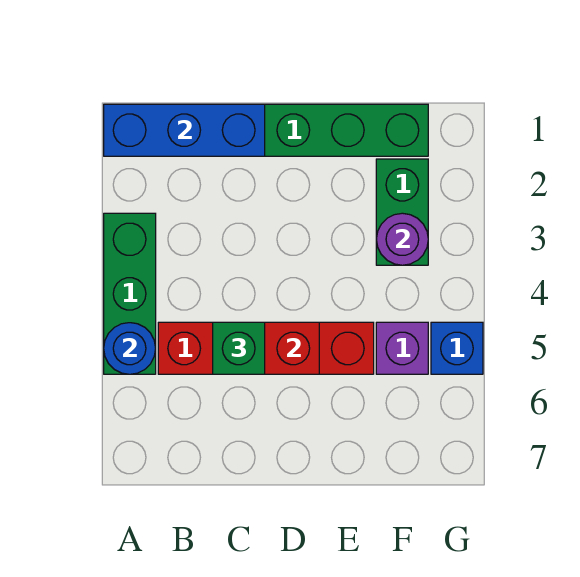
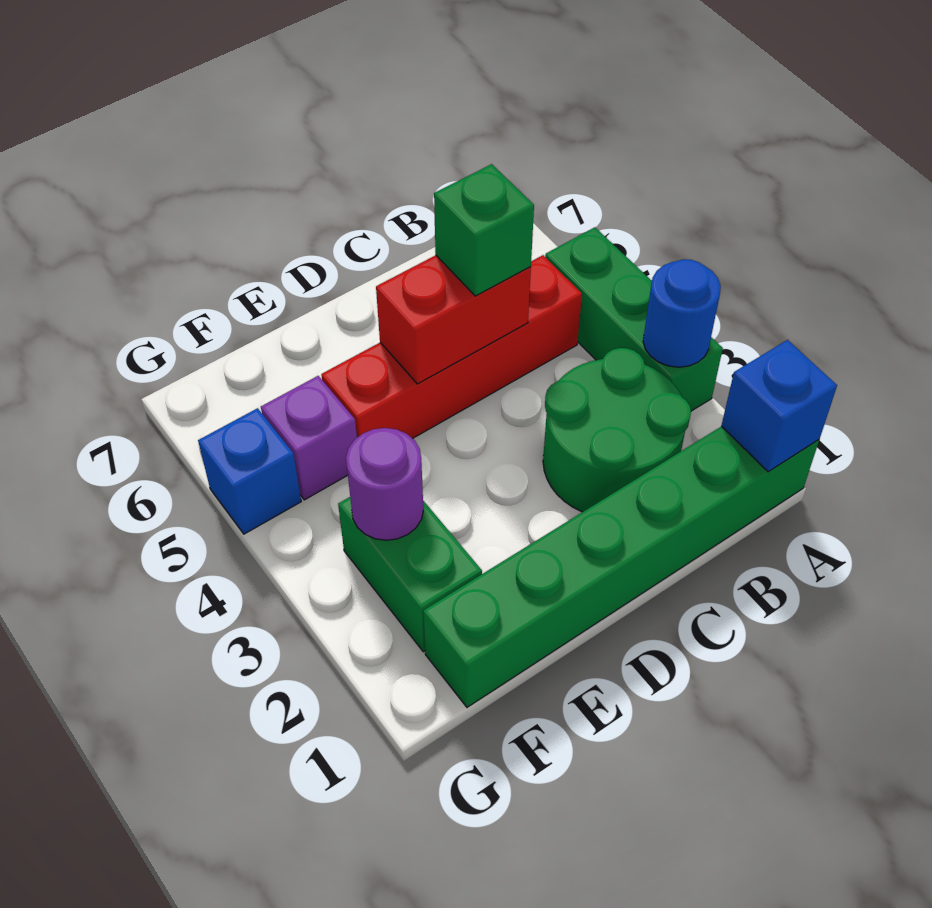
blue brick A1:C1 level 2 -> blue brick A1 level 2
blue round brick A5 level 2 -> blue round brick A3 level 2
none -> green round brick B2:C3 level 1

